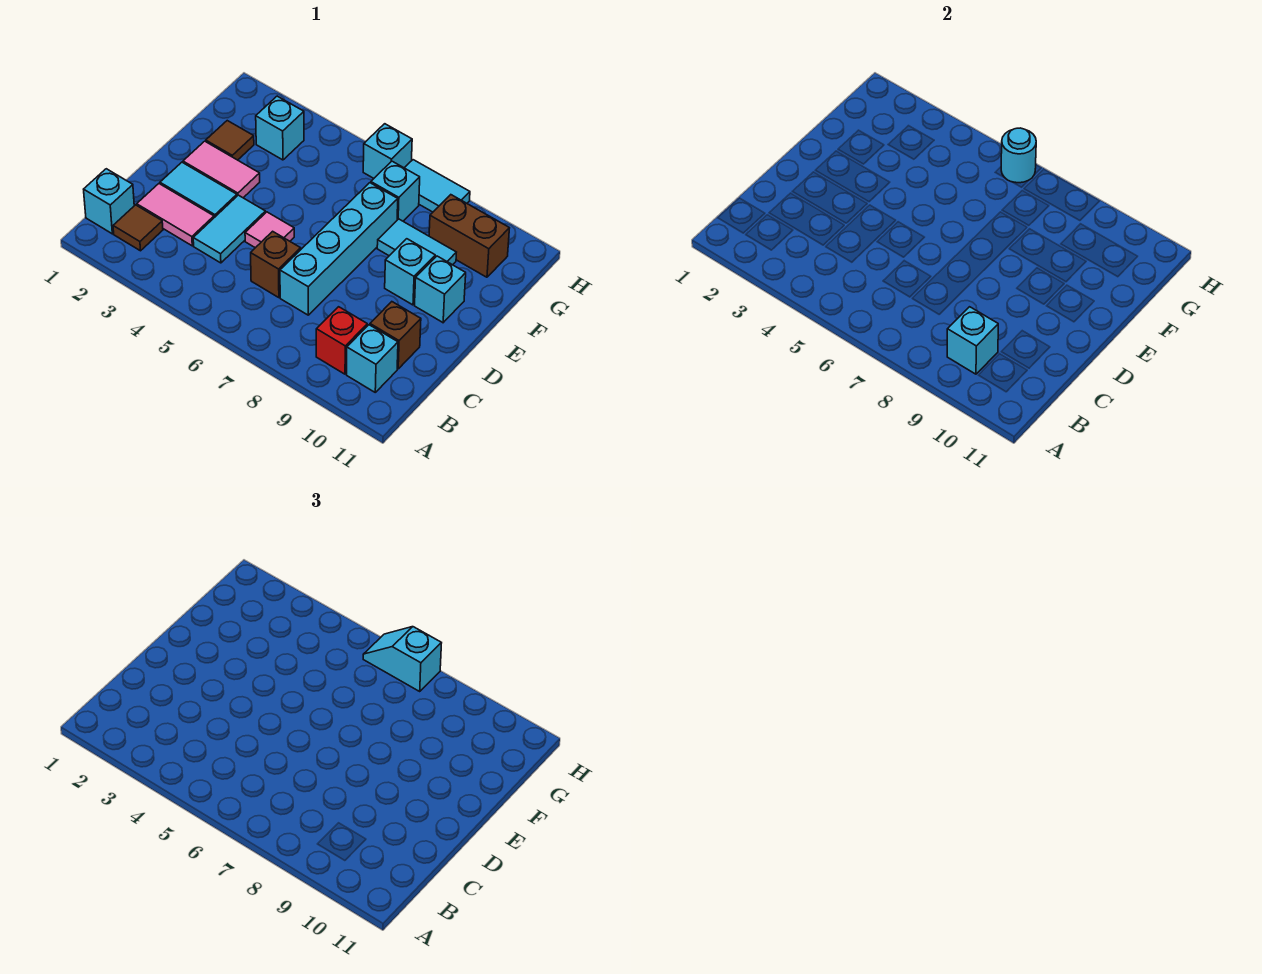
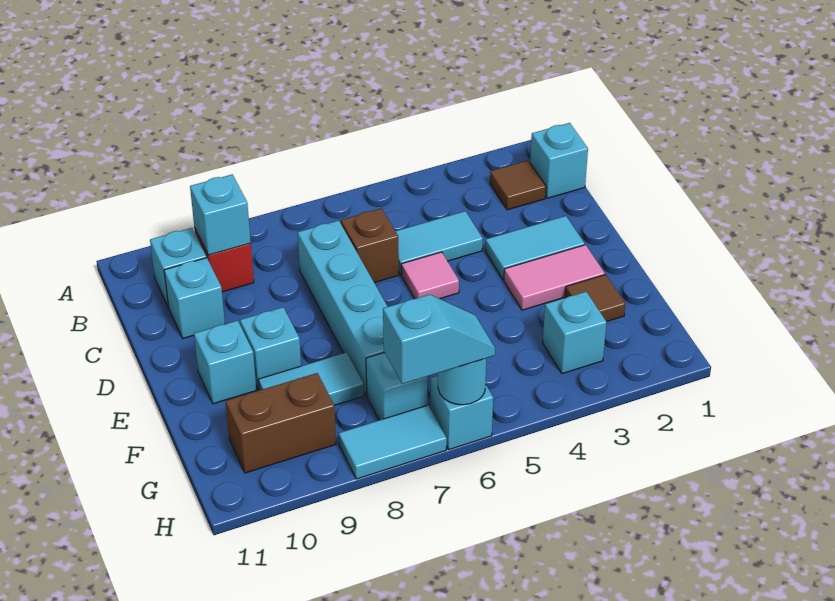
pink tile C2:C3 level 1 -> none
cyan tile C4:D4 level 1 -> cyan tile C4:C5 level 1
brown brick C10 level 1 -> cyan brick C10 level 1

